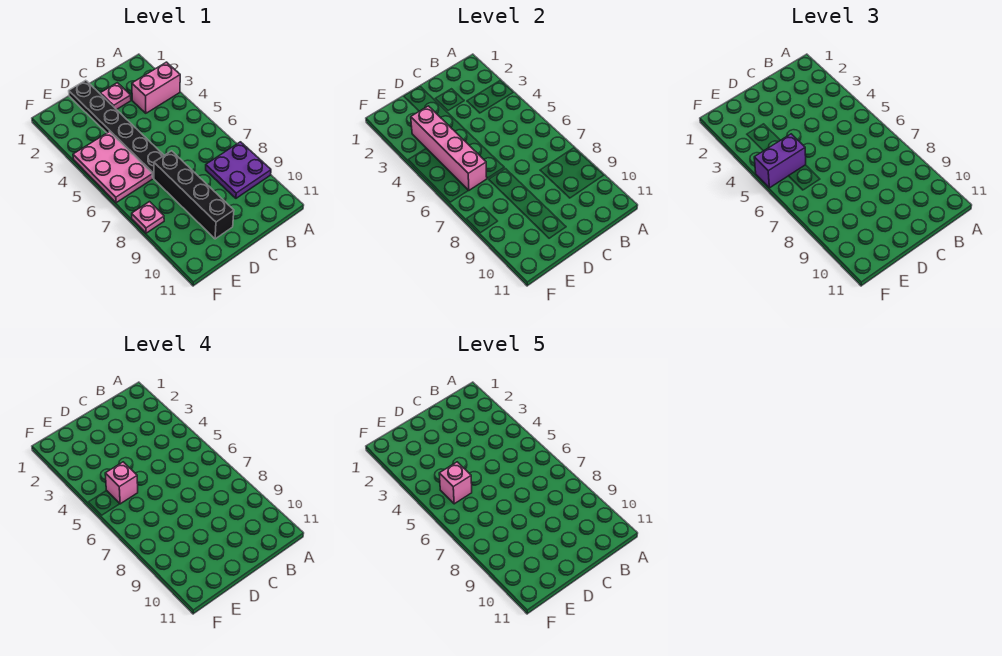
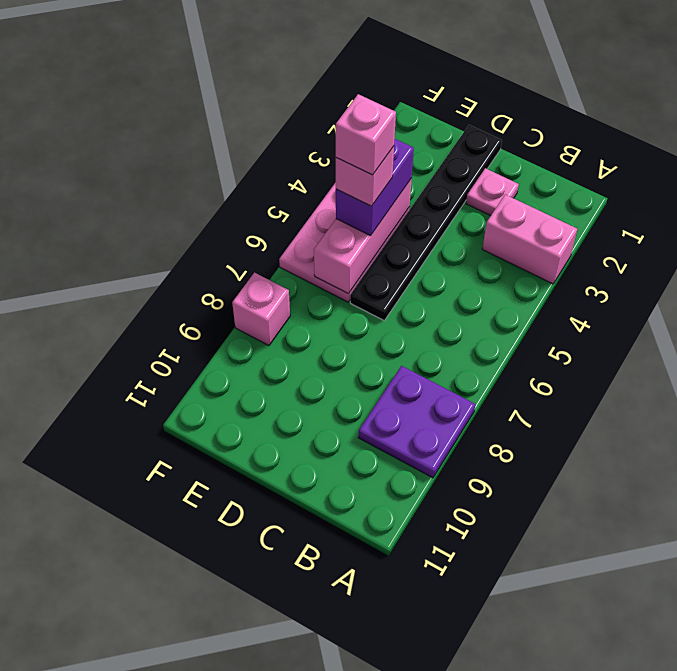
black brick D7:D10 level 1 -> none
pink brick E3:E6 level 2 -> pink brick E4:E6 level 2
purple brick E5:F5 level 3 -> purple brick E4:E5 level 3
pink plate F8 level 1 -> pink brick F8 level 1

